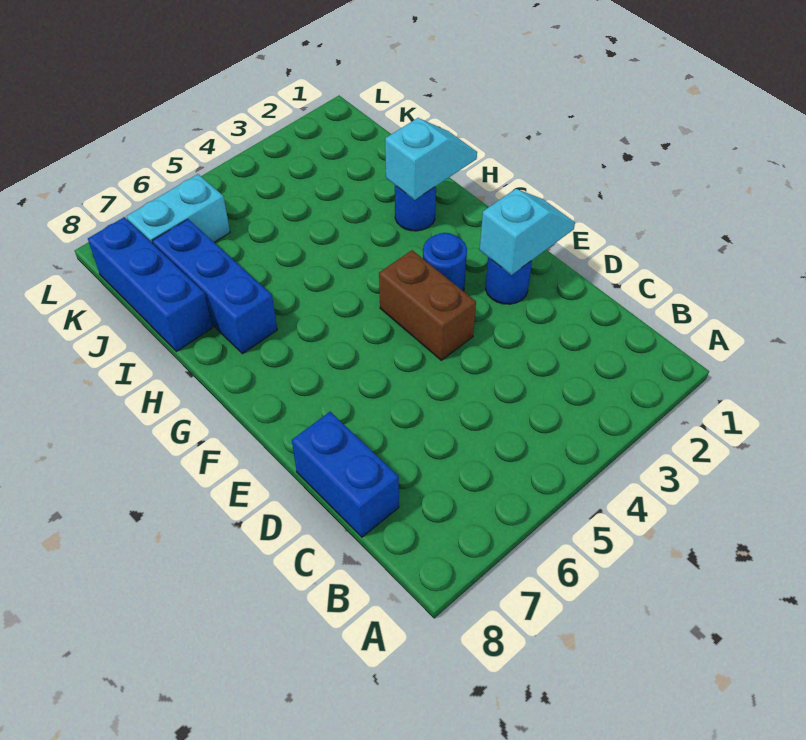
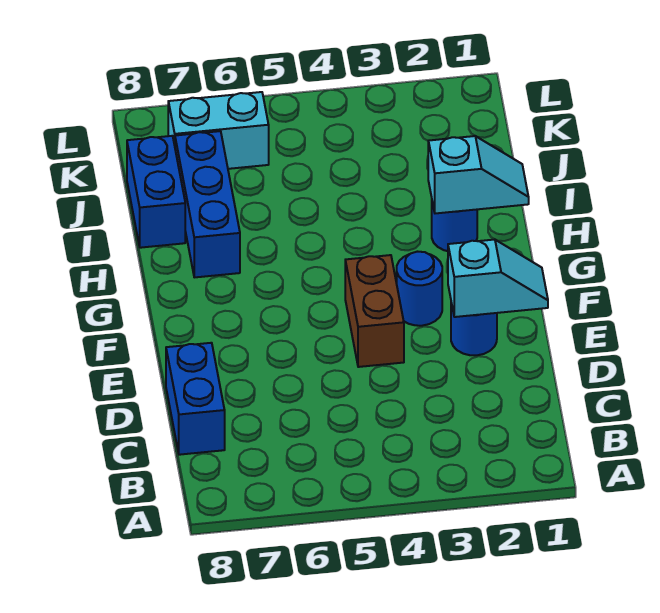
blue brick I8:K8 level 1 -> blue brick I8:J8 level 1

